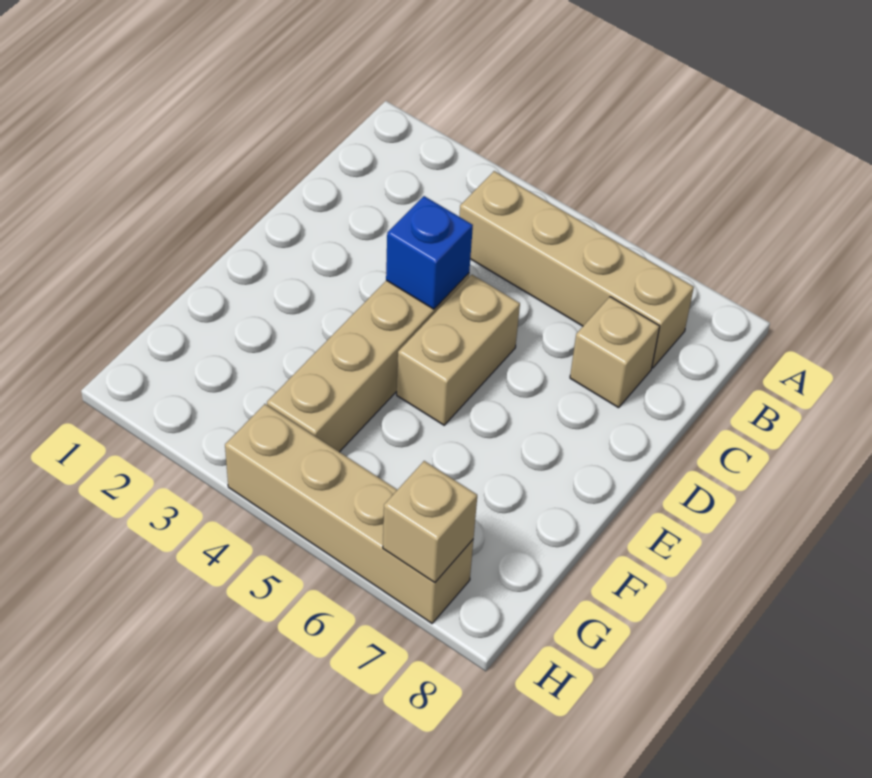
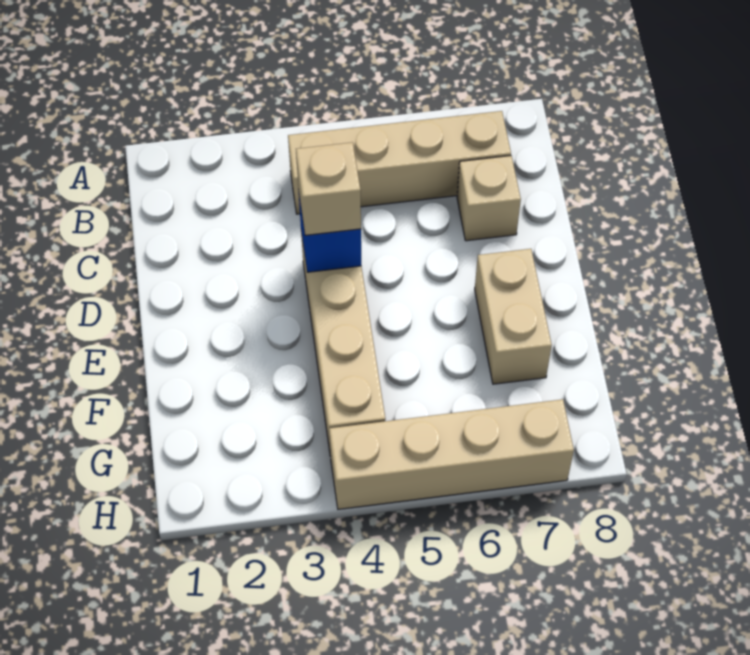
tan brick D5:E5 level 1 -> tan brick E7:F7 level 1
tan brick H7 level 2 -> tan brick D4 level 3

